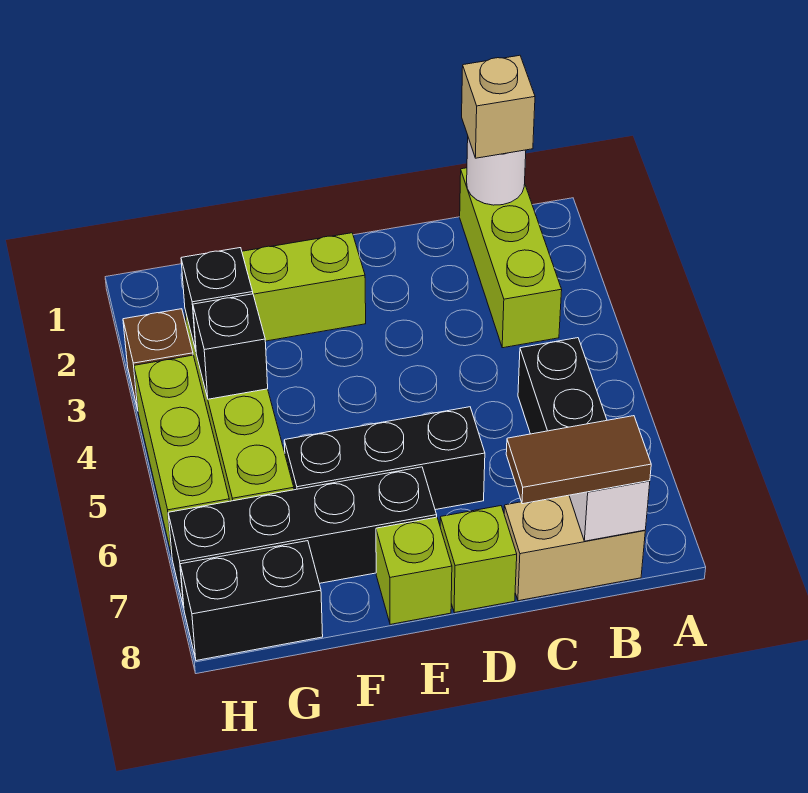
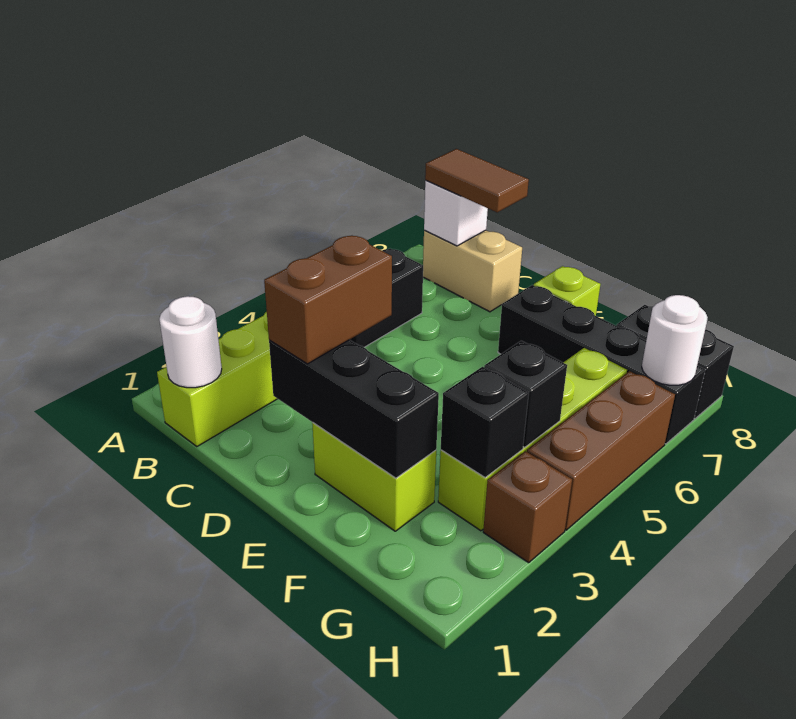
tan brick B1 level 3 -> none
none -> brown brick D2:D3 level 3
black brick D6:F6 level 1 -> black brick D2:F2 level 2
lime brick D8 level 1 -> none
lime brick H4:H6 level 1 -> brown brick H4:H6 level 1
none -> white round brick H7 level 2

